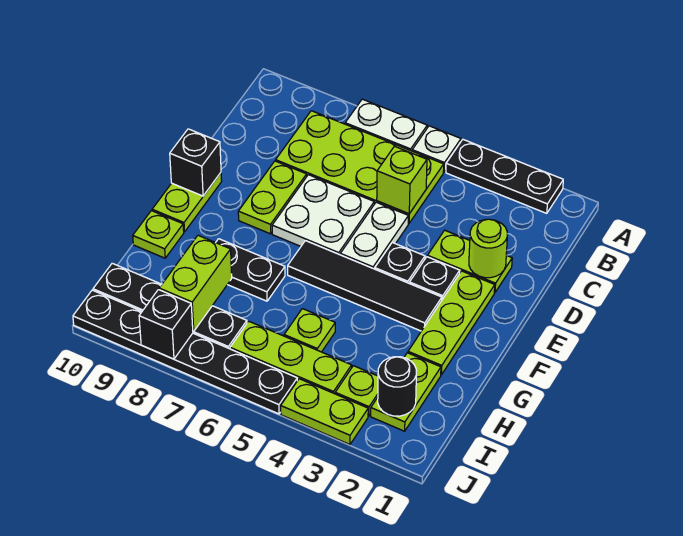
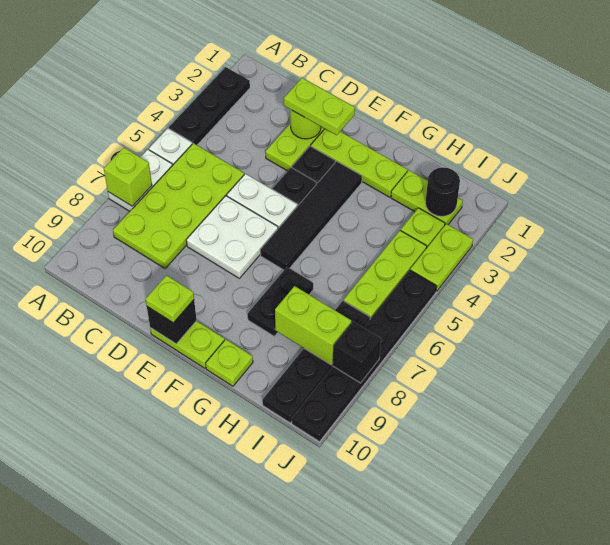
lime brick C5 level 2 -> lime brick A7 level 2
lime plate D8:E8 level 1 -> lime plate D2:E2 level 3
lime plate H5 level 1 -> lime plate E10 level 3

